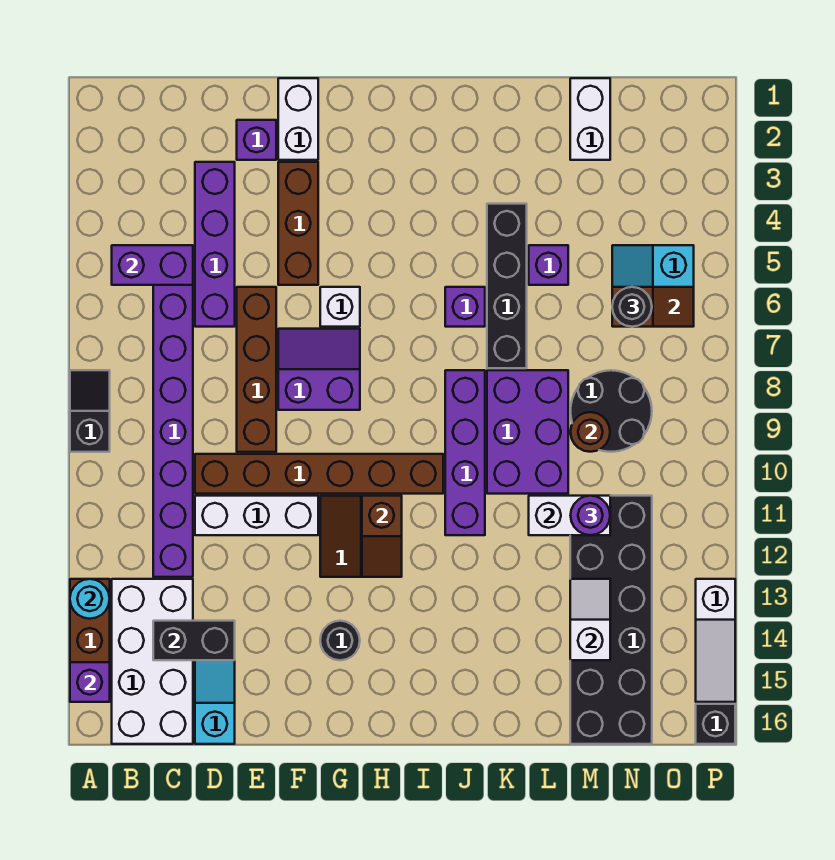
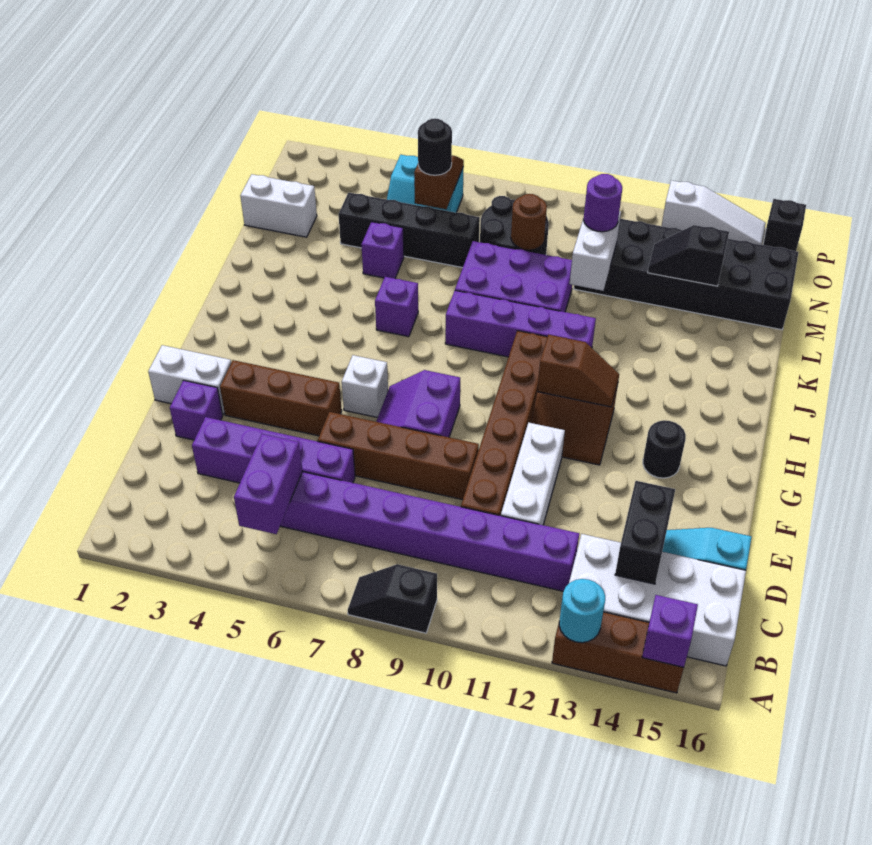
black brick K4:K7 level 1 -> black brick M4:M7 level 1
white slope M13:M14 level 2 top 14 -> black slope M13:M14 level 2 top 14

